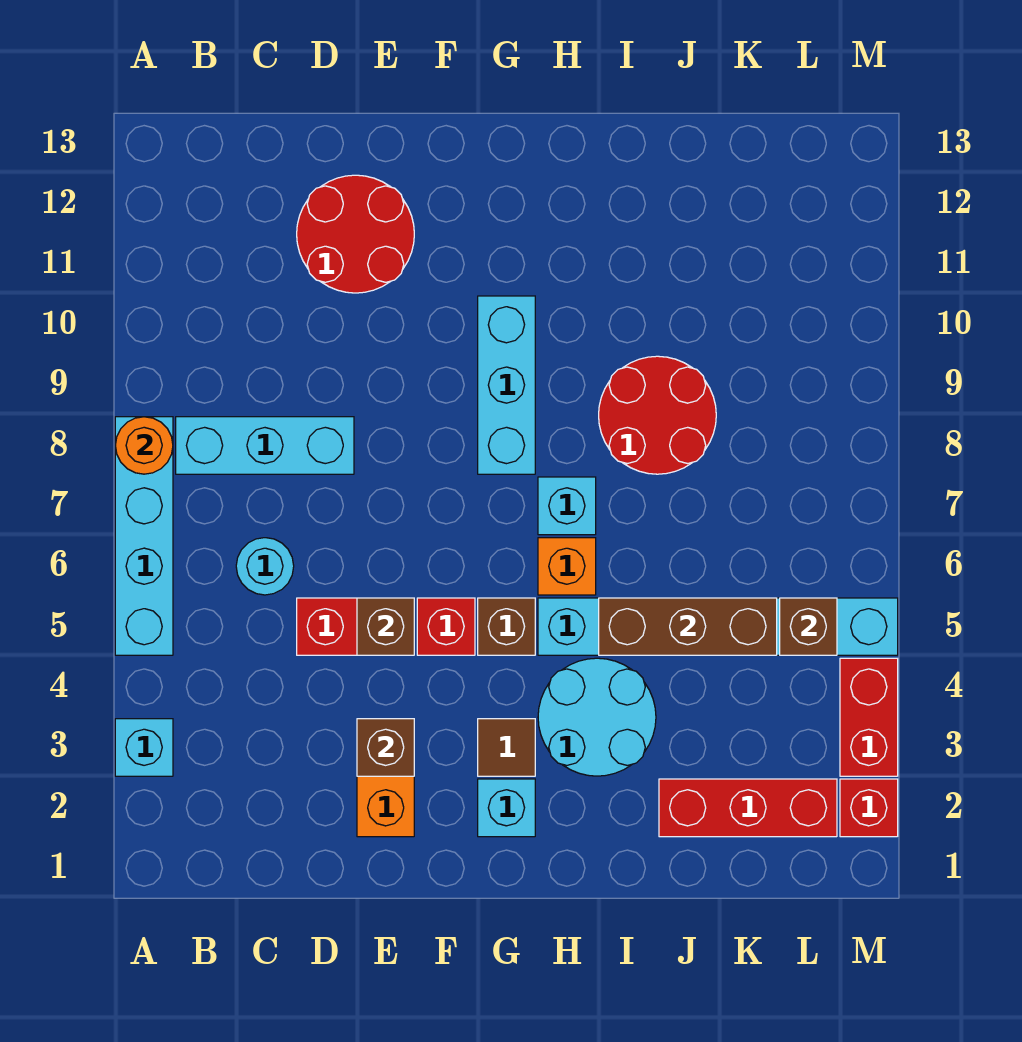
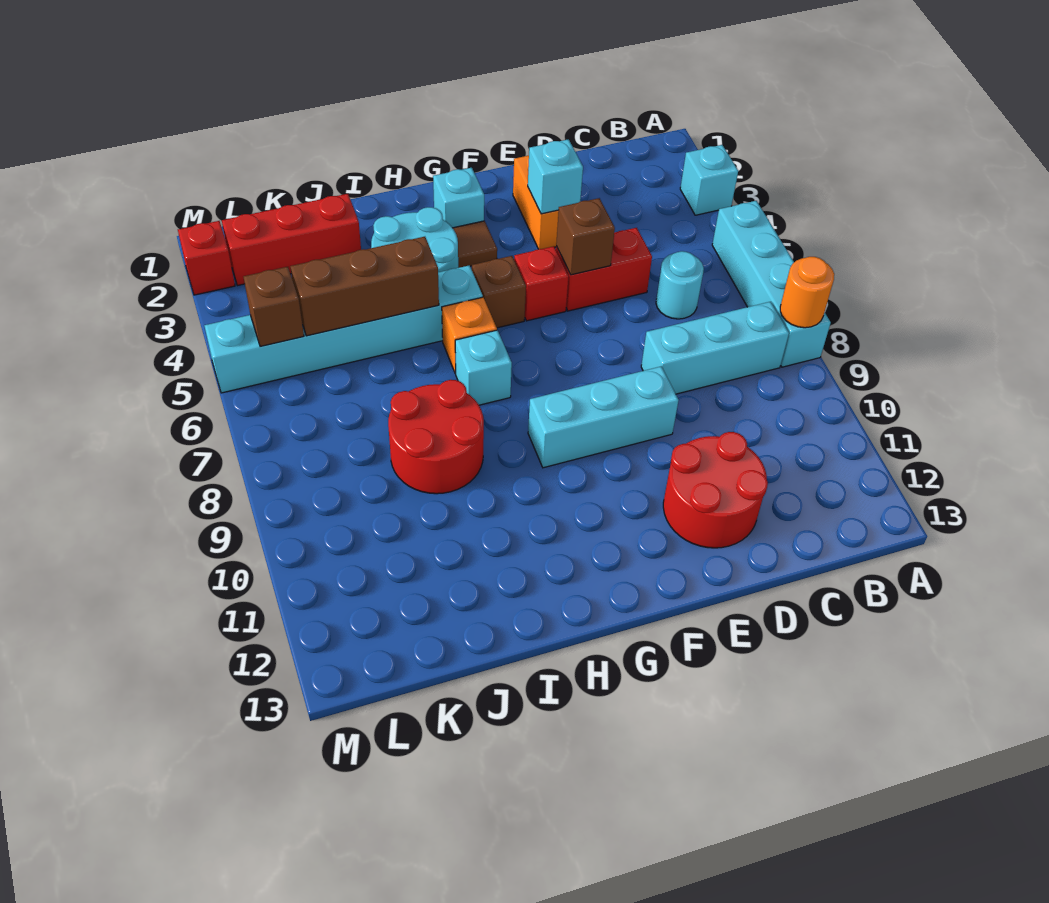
brown brick E3 level 2 -> cyan brick E3 level 2
cyan brick G8:G10 level 1 -> cyan brick E9:G9 level 1
red brick M3:M4 level 1 -> none

